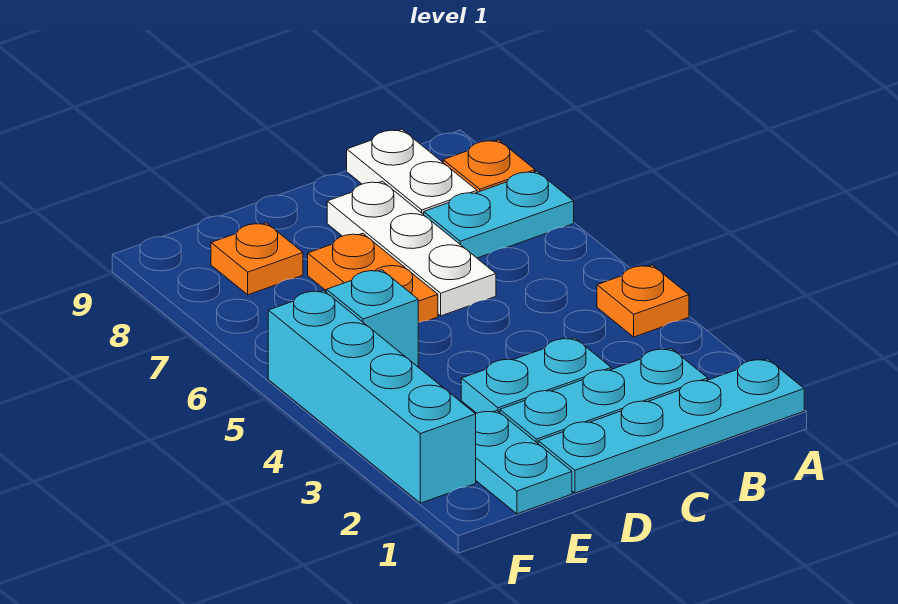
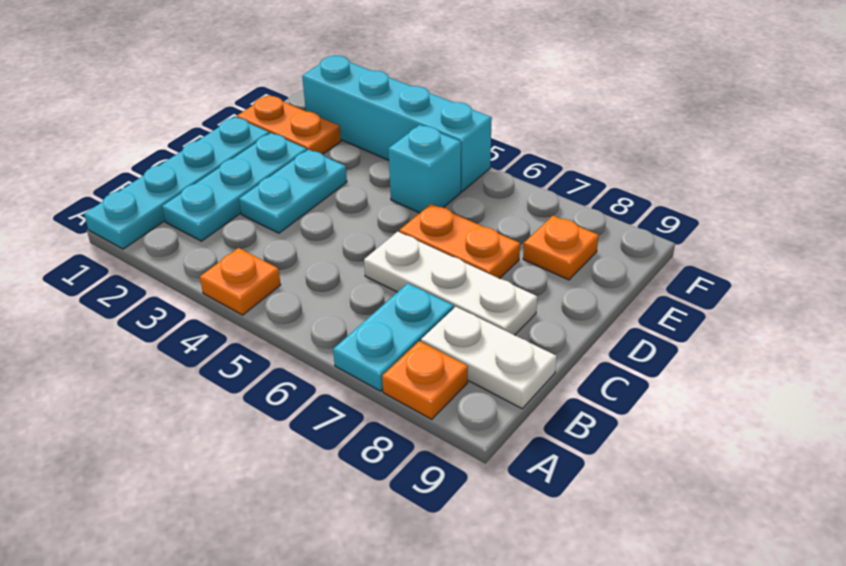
cyan plate E1:E2 level 1 -> orange plate E1:E2 level 1

